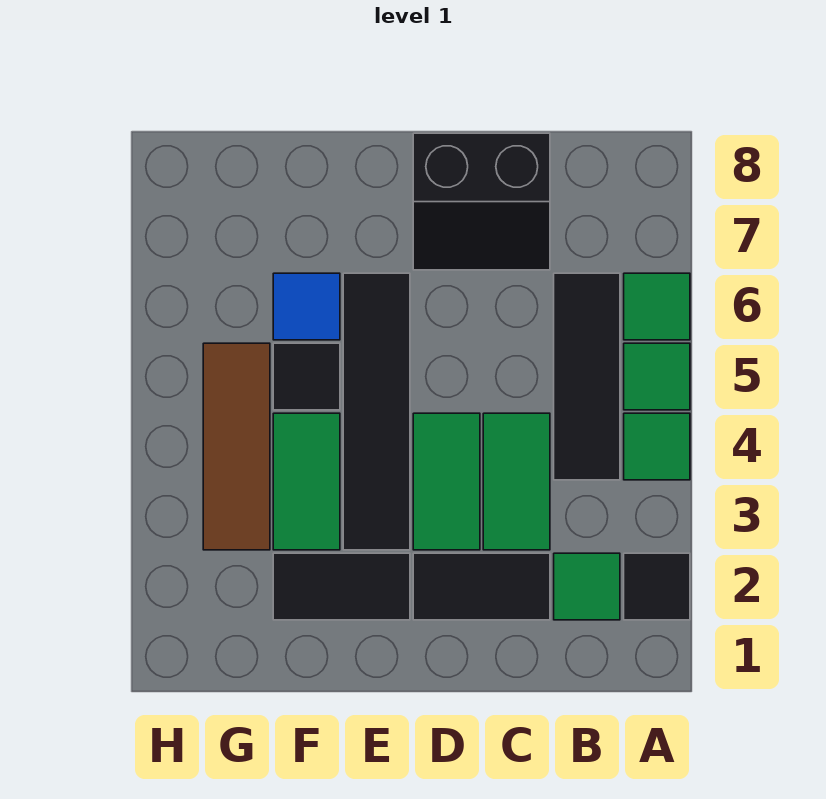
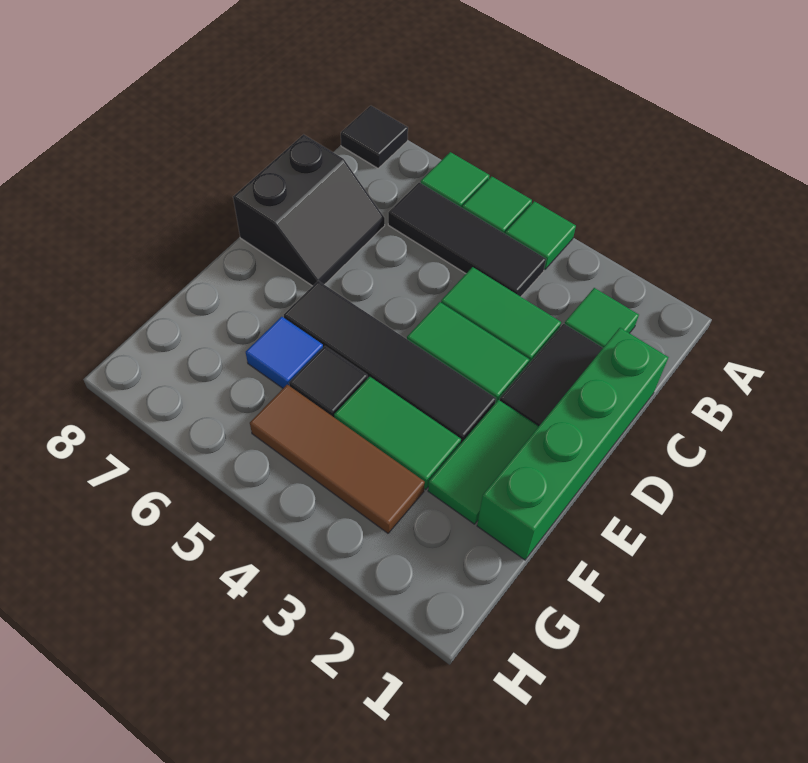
black tile A2 level 1 -> black tile A8 level 1
none -> green brick C1:F1 level 1
black tile E2:F2 level 1 -> green tile E2:F2 level 1

